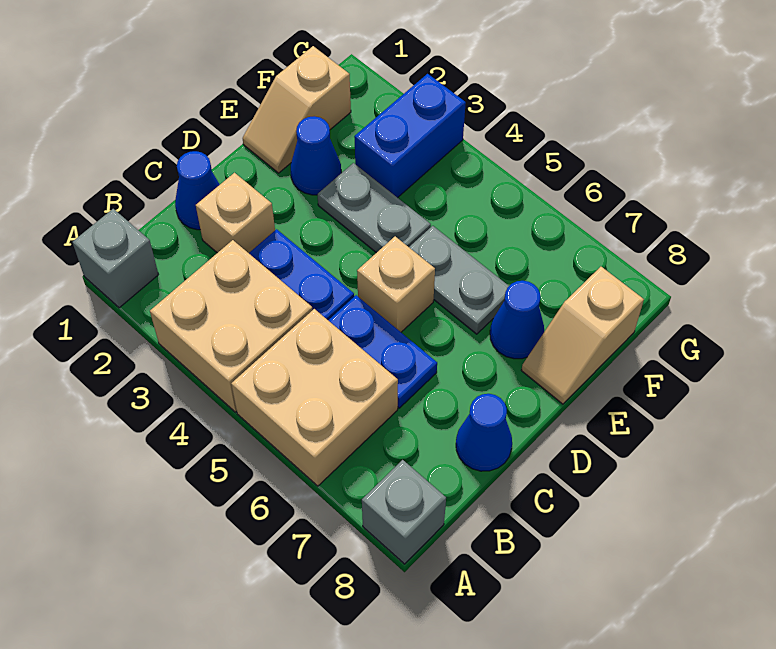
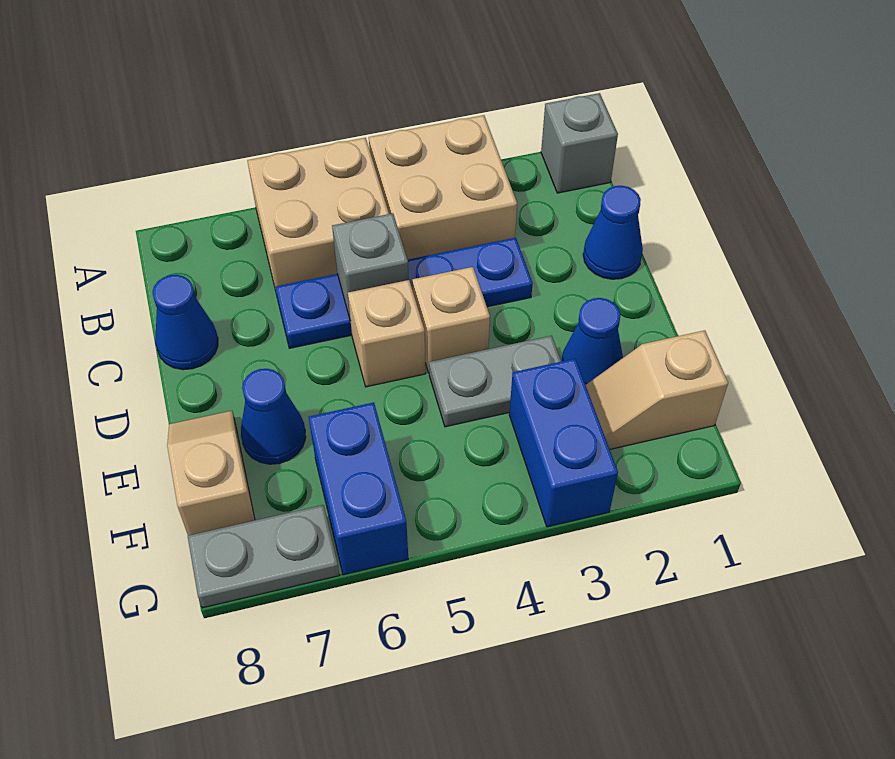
grey brick A8 level 1 -> grey brick C5 level 2
tan brick C2 level 1 -> tan brick D4 level 1
tan slope E1:F1 level 1 top F -> tan slope F1:F2 level 1 top 1
grey plate E5:E6 level 1 -> grey plate G7:G8 level 1
none -> blue brick F6:G6 level 1

